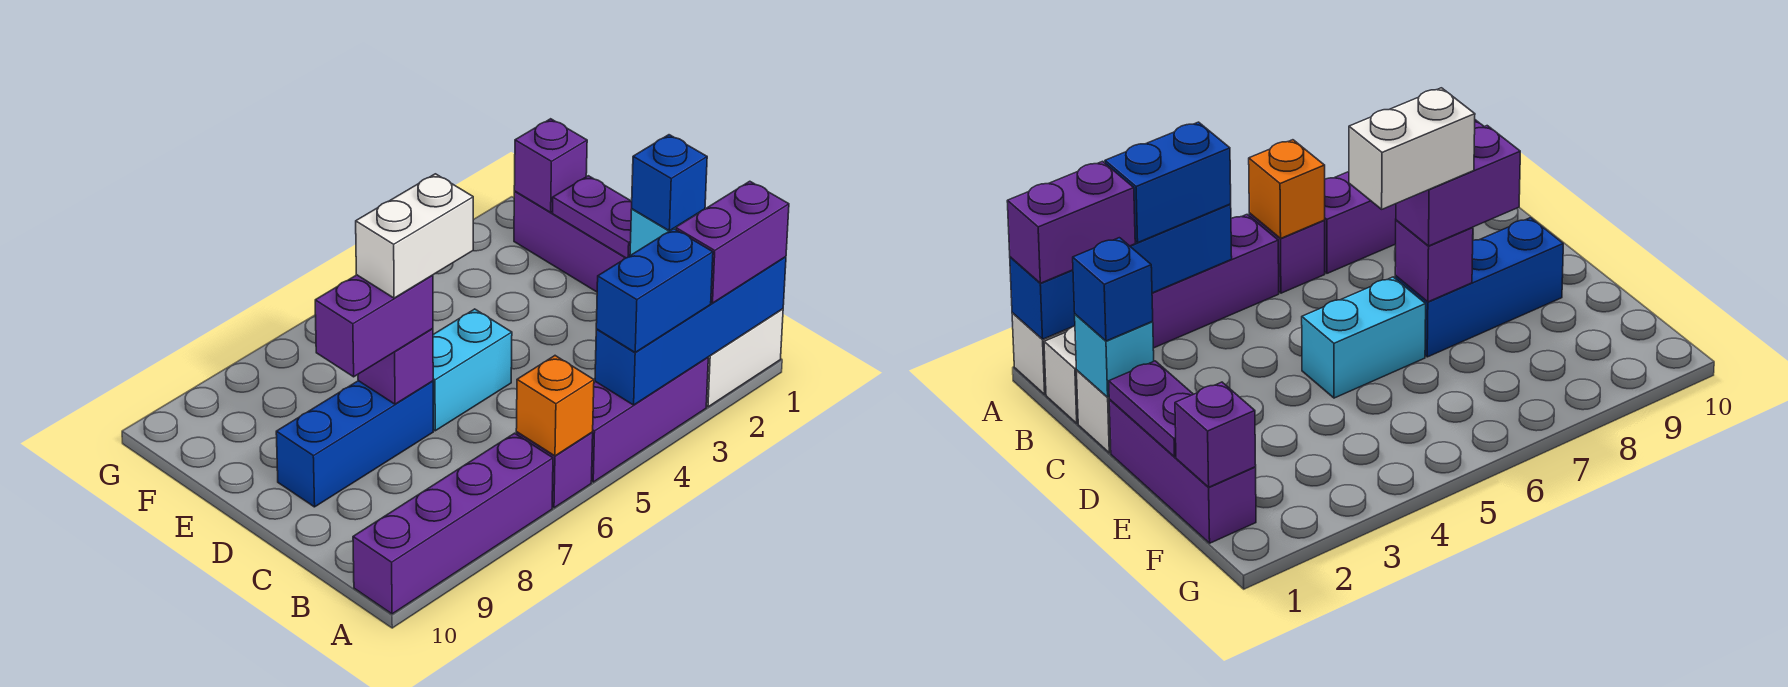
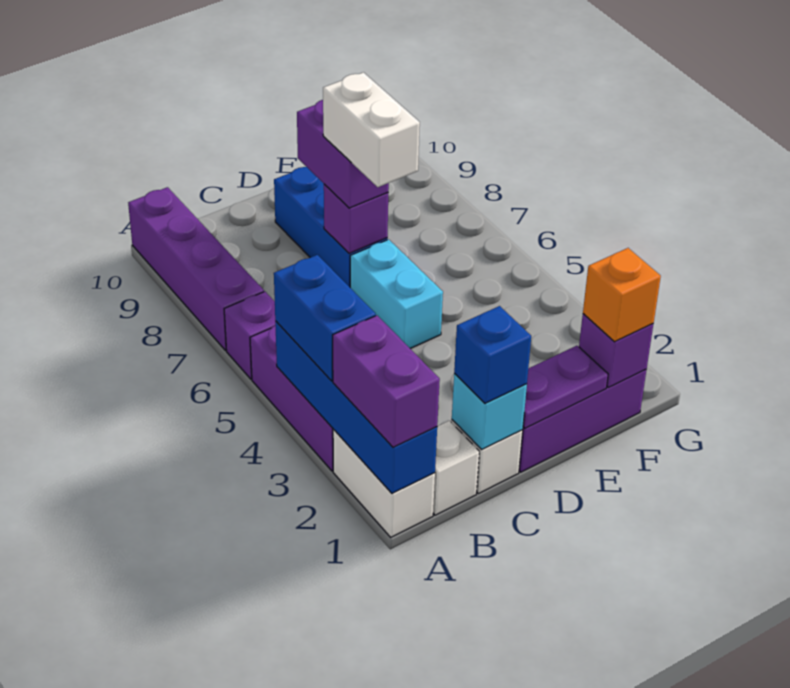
orange brick A6 level 2 -> orange brick F1 level 3

